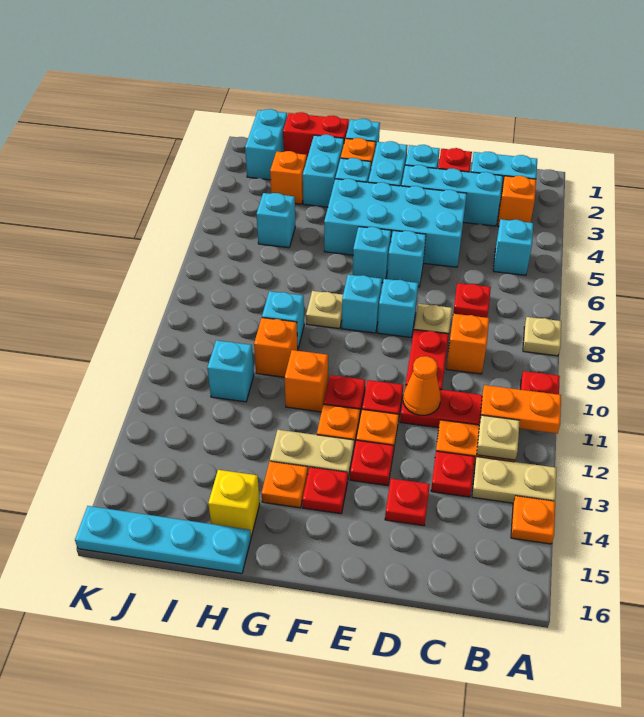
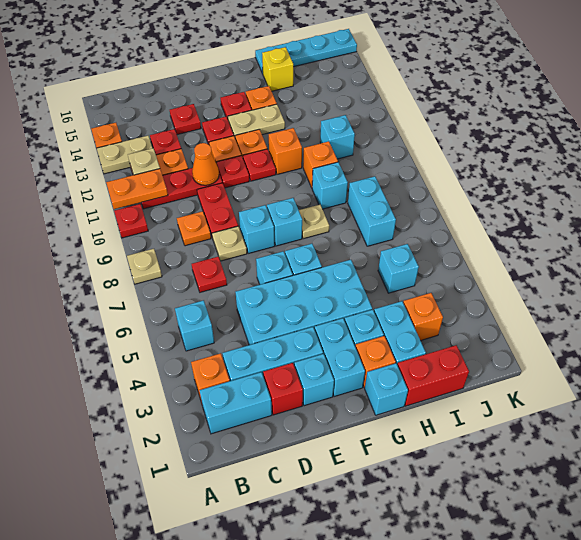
orange brick C9 level 1 -> orange plate C9 level 1
cyan brick J1:J2 level 1 -> cyan brick I7:I8 level 1

